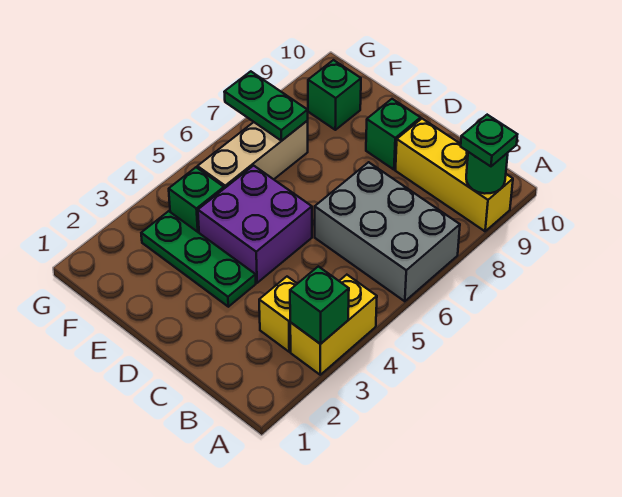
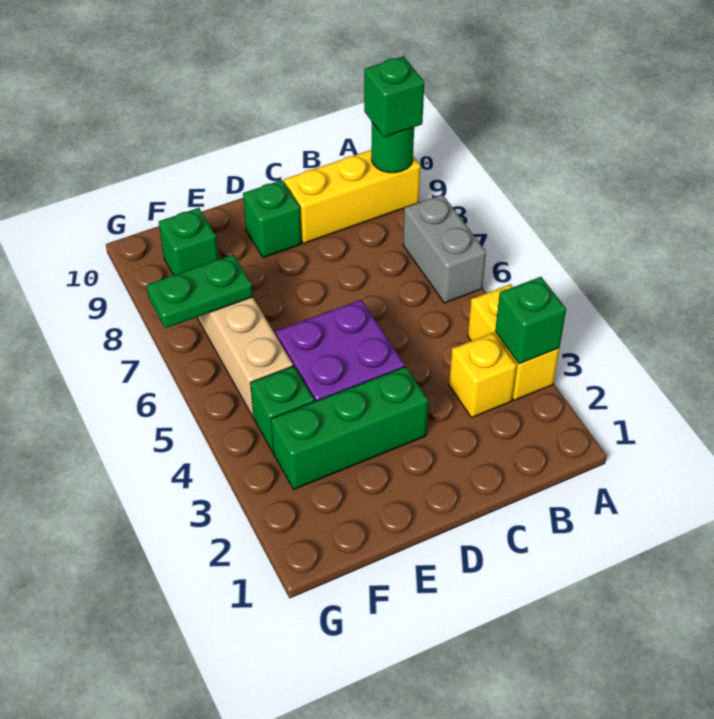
grey brick A6:C7 level 1 -> grey brick A6:A7 level 1
green plate A9 level 3 -> green brick A9 level 3
green plate D3:F3 level 1 -> green brick D3:F3 level 1

